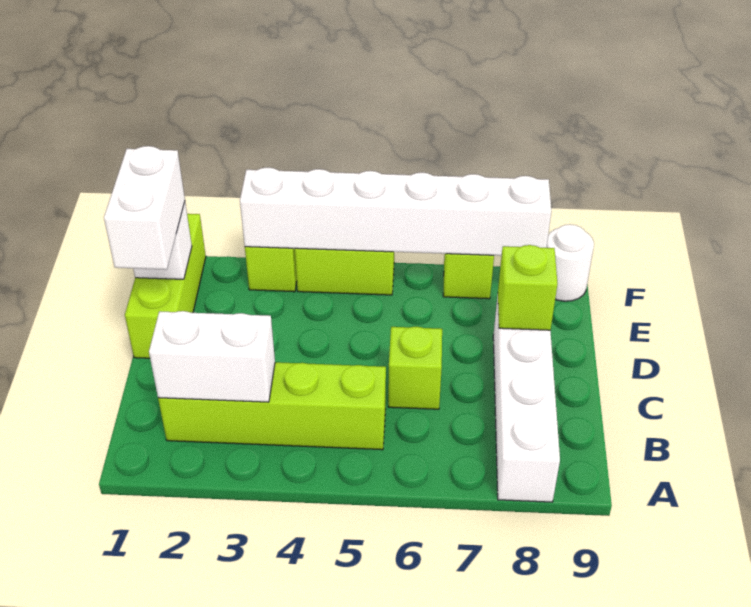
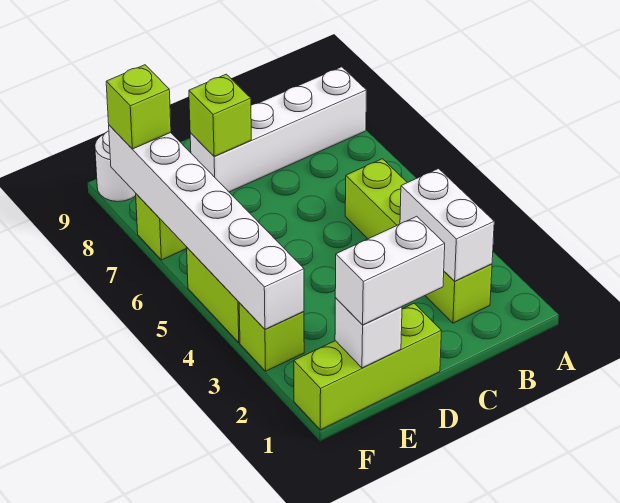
lime brick C6 level 1 -> lime brick F8 level 3

